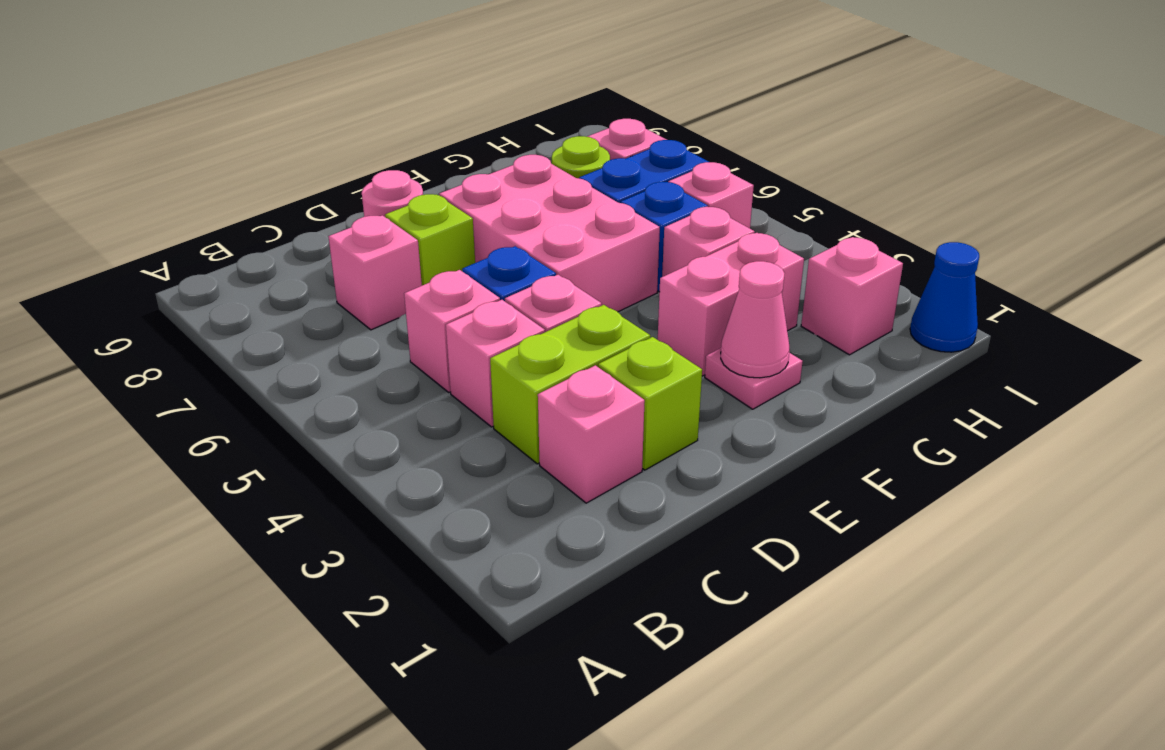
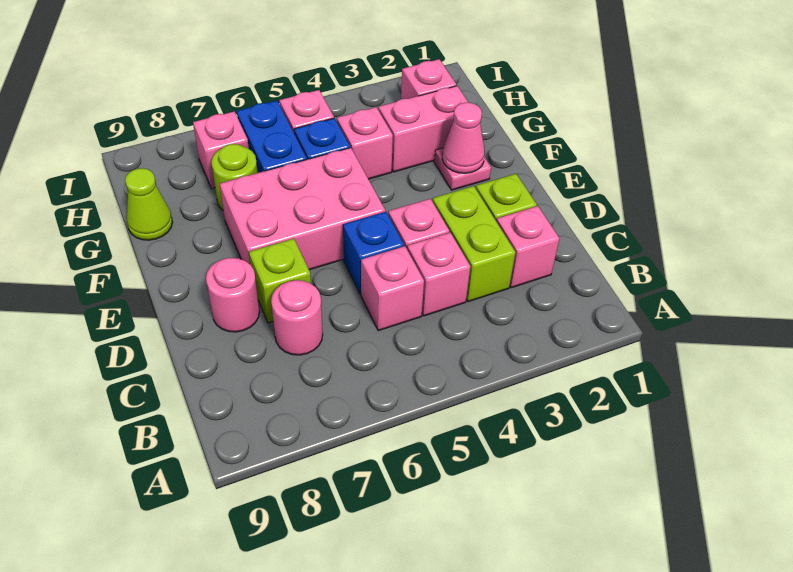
pink brick C7 level 1 -> pink round brick C7 level 1
pink brick F3:G3 level 1 -> pink brick G2:G3 level 1
none -> lime cone G9 level 1
blue cone I1 level 1 -> none

